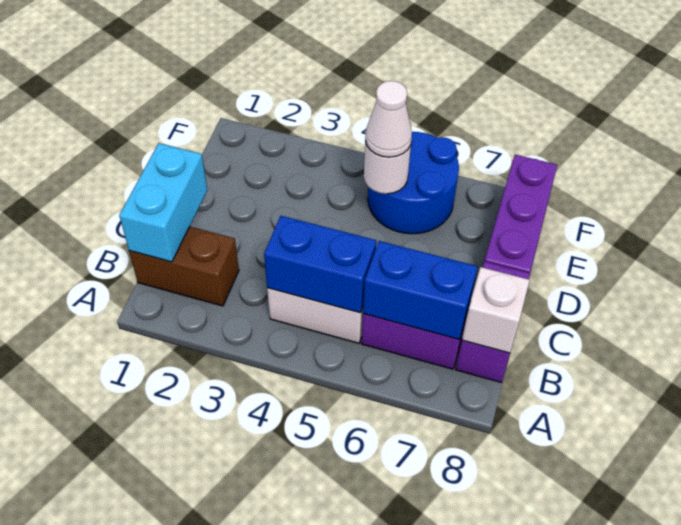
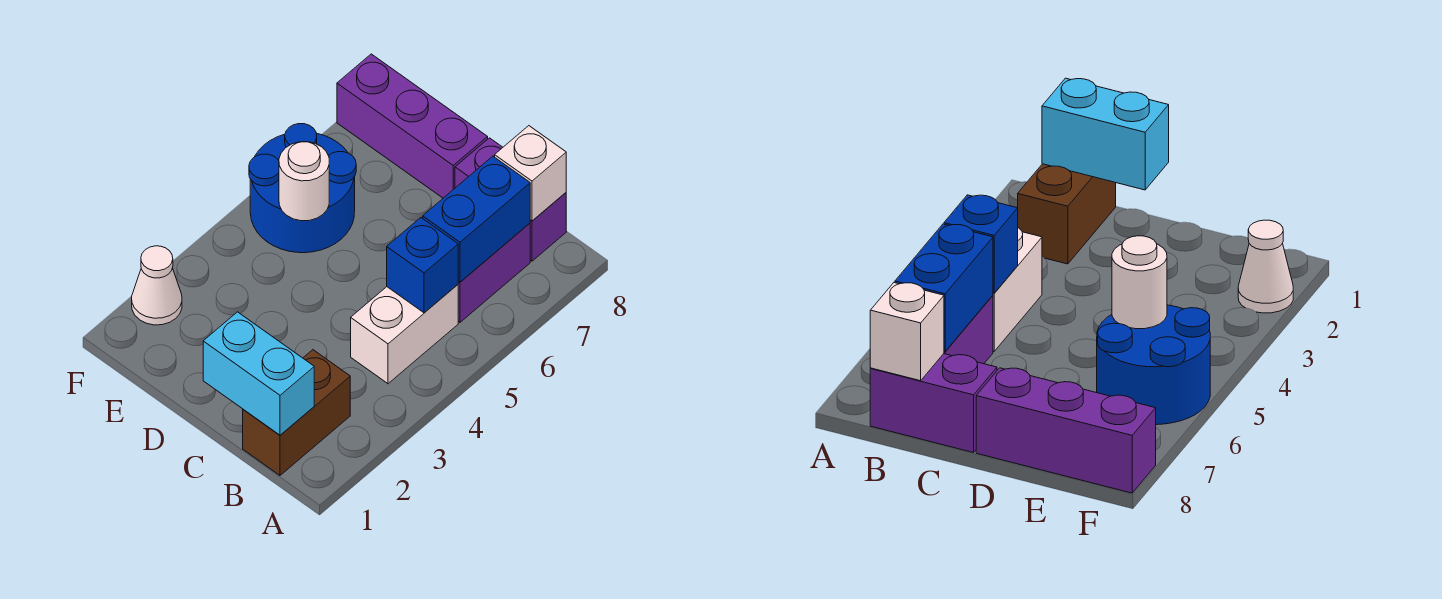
blue brick B4:B5 level 2 -> blue brick B5 level 2
white cone E5 level 3 -> white cone F2 level 1

